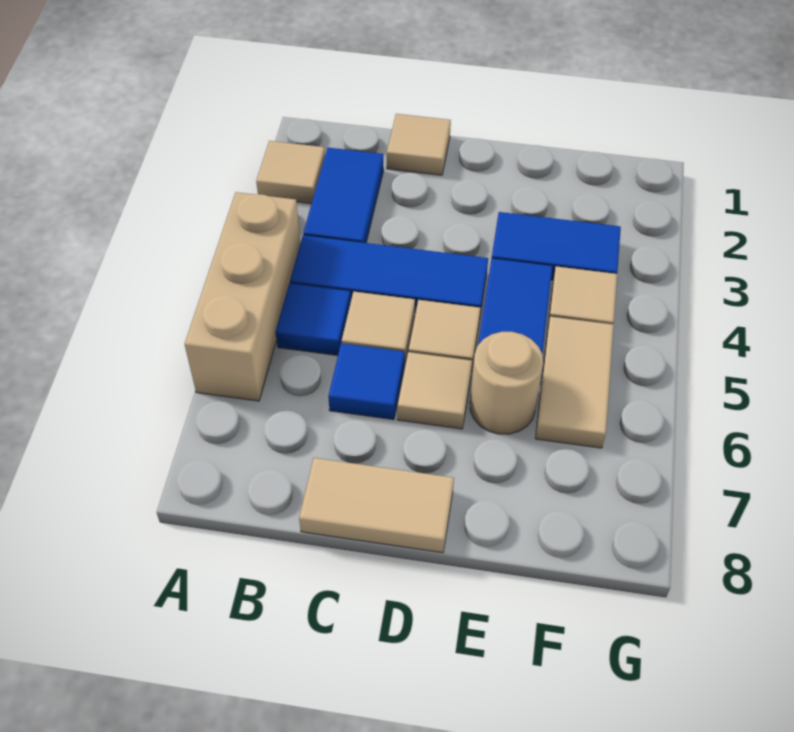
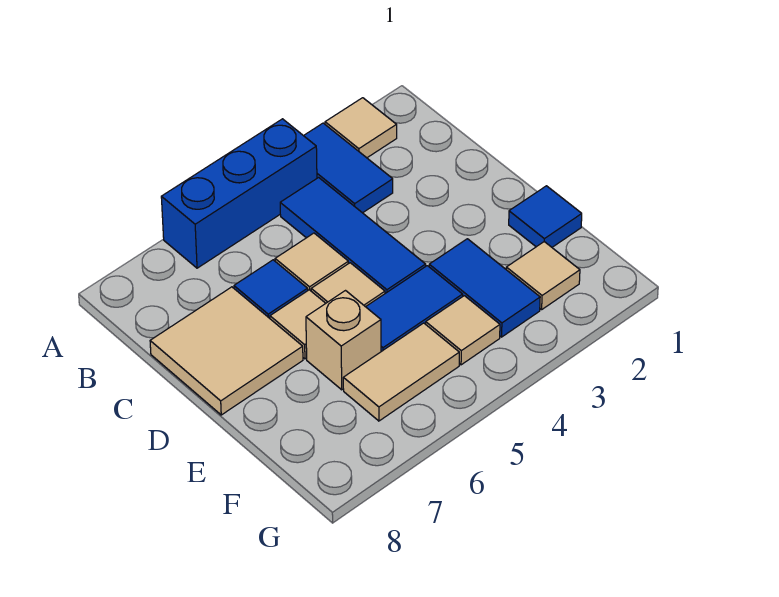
tan brick A4:A6 level 1 -> blue brick A4:A6 level 1
blue tile B2:B3 level 1 -> blue tile A3:B3 level 1
blue tile B5 level 1 -> blue tile E1 level 1
tan tile C1 level 1 -> tan tile F2 level 1
tan tile C8:D8 level 1 -> tan tile C7:D8 level 1
tan round brick E6 level 1 -> tan brick E6 level 1

